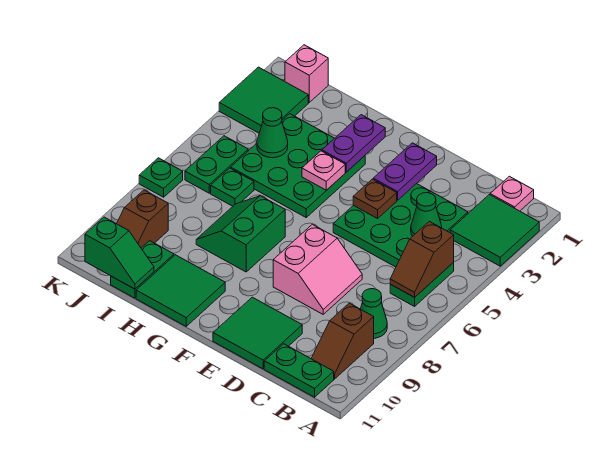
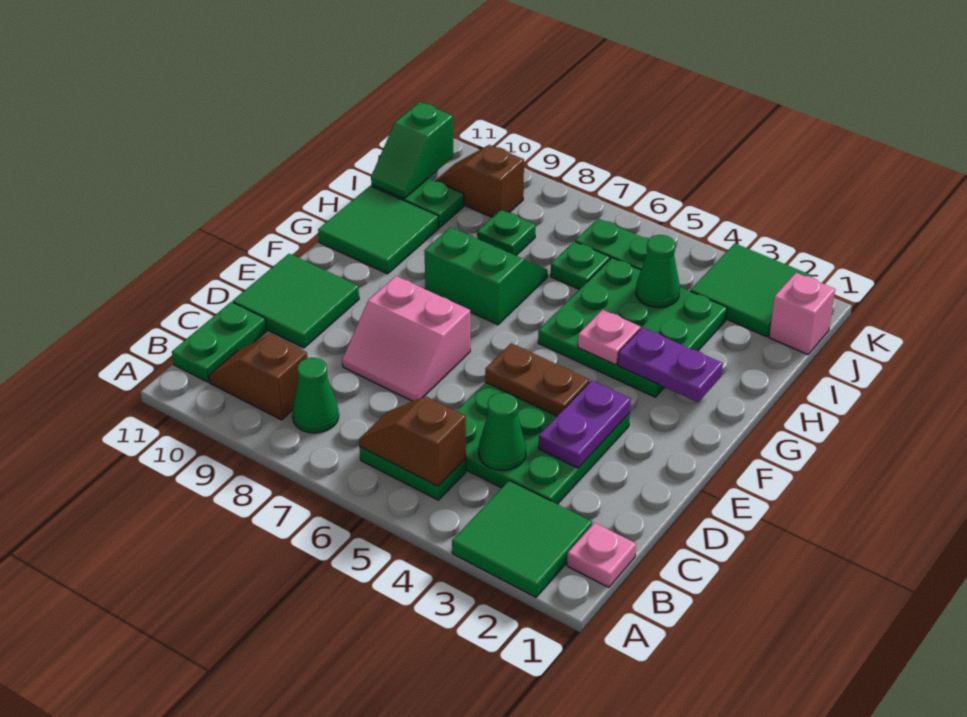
purple plate E2:E3 level 2 -> purple plate D3:E3 level 2
brown plate E4 level 2 -> brown plate E4:E5 level 2
green plate K7 level 1 -> green plate I8 level 1

